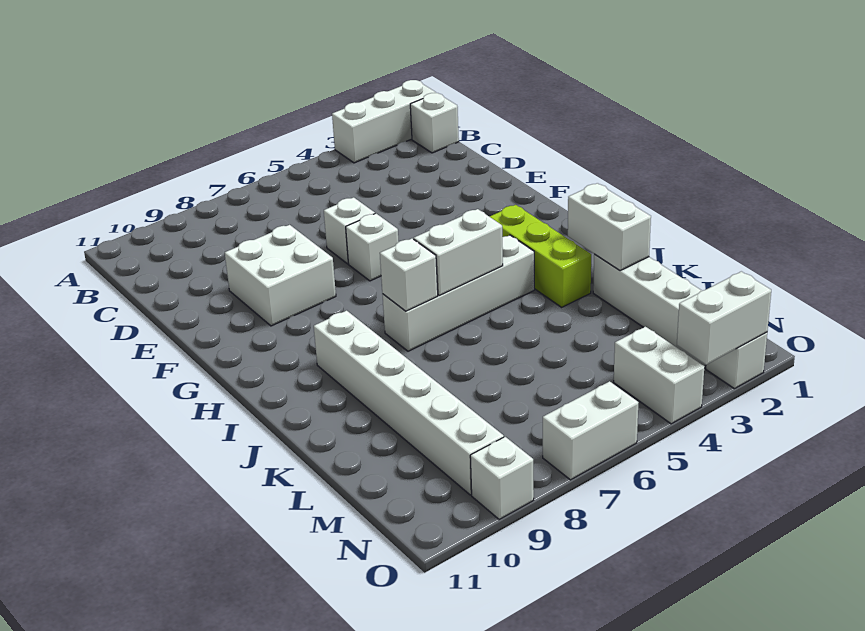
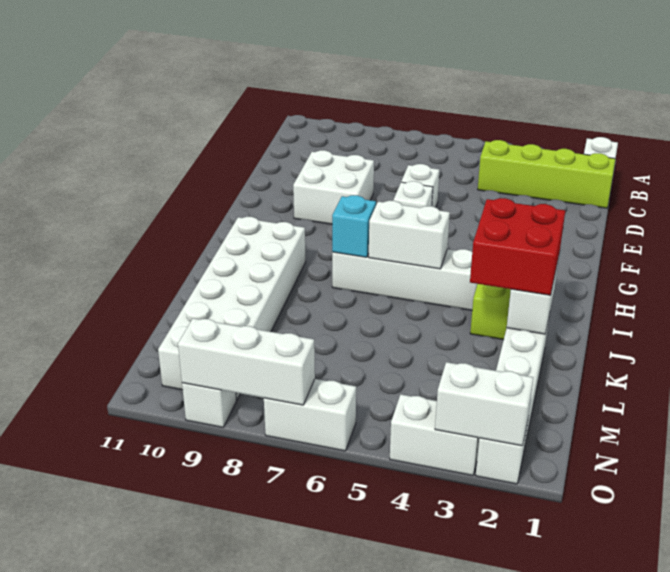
white brick A1:A3 level 1 -> white brick O7:O9 level 2
none -> lime brick C1:C4 level 1
white brick I7 level 2 -> cyan brick I7 level 2
white brick I9:N9 level 1 -> white brick I9:N10 level 1
none -> red brick J2:K3 level 3
white brick N4:O4 level 1 -> white brick O3:O4 level 1

